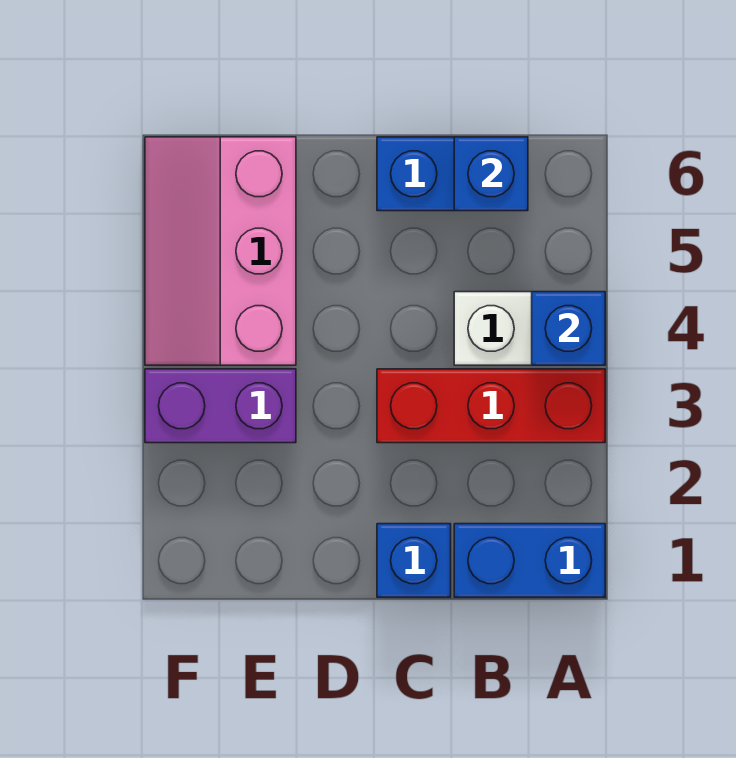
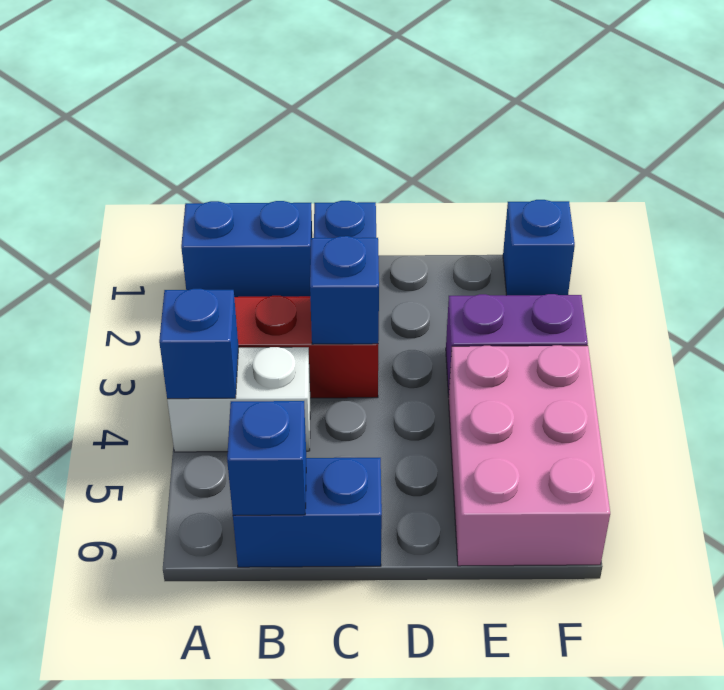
none -> blue brick C3 level 2
pink slope E4:F6 level 1 top E -> pink brick E4:F6 level 1
none -> blue brick F1 level 1

